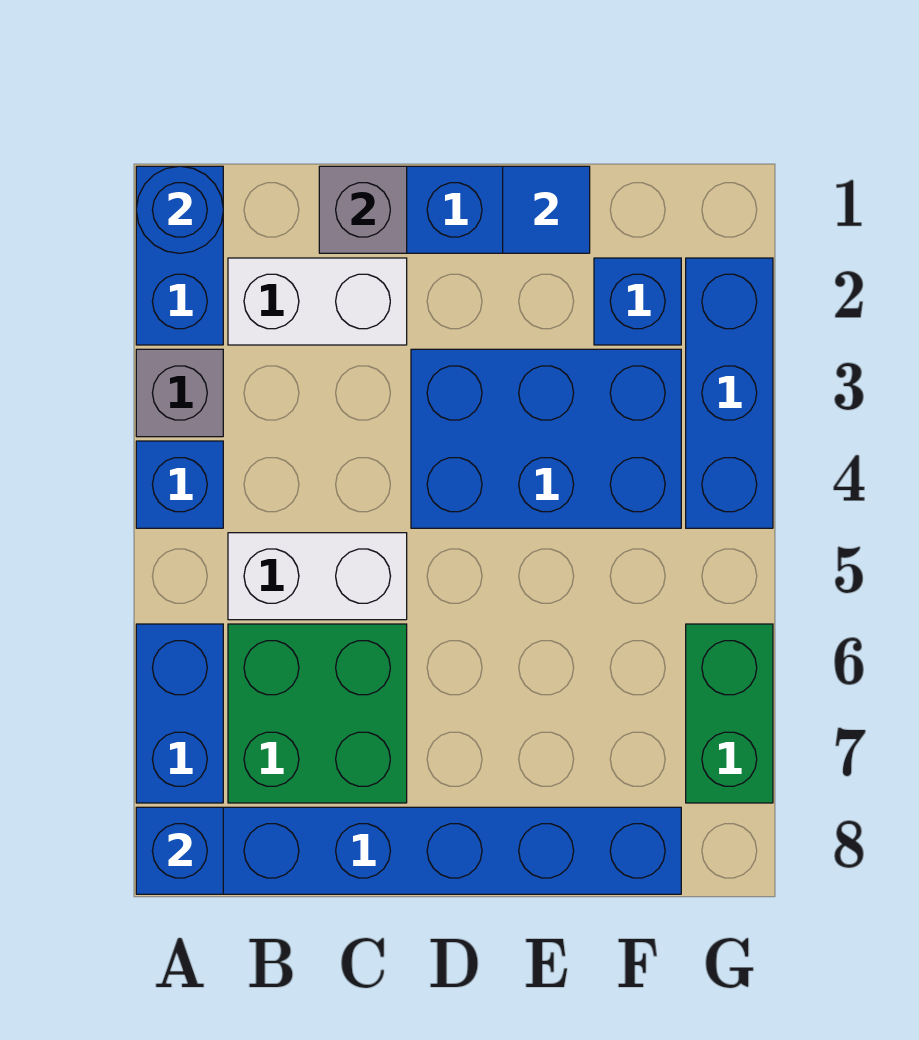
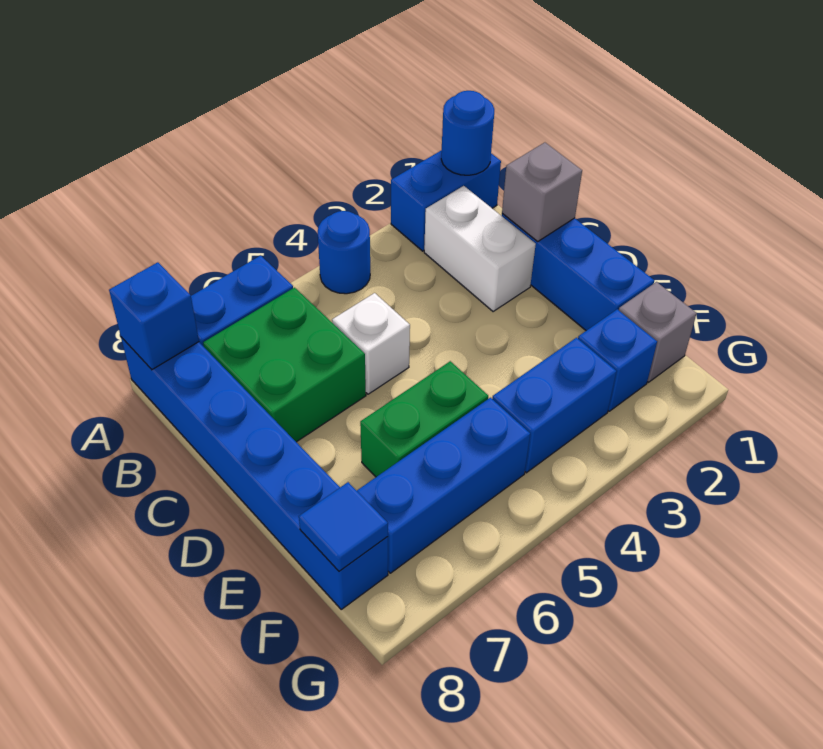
grey brick A3 level 1 -> grey brick F1 level 1
blue brick A4 level 1 -> blue round brick A4 level 1
white brick B5:C5 level 1 -> white brick C5 level 1
blue brick D3:F4 level 1 -> blue brick F3:F4 level 1
blue tile E1 level 2 -> blue tile F8 level 2
blue brick G2:G4 level 1 -> blue brick F5:F7 level 1
green brick G6:G7 level 1 -> green brick E5:E6 level 1

